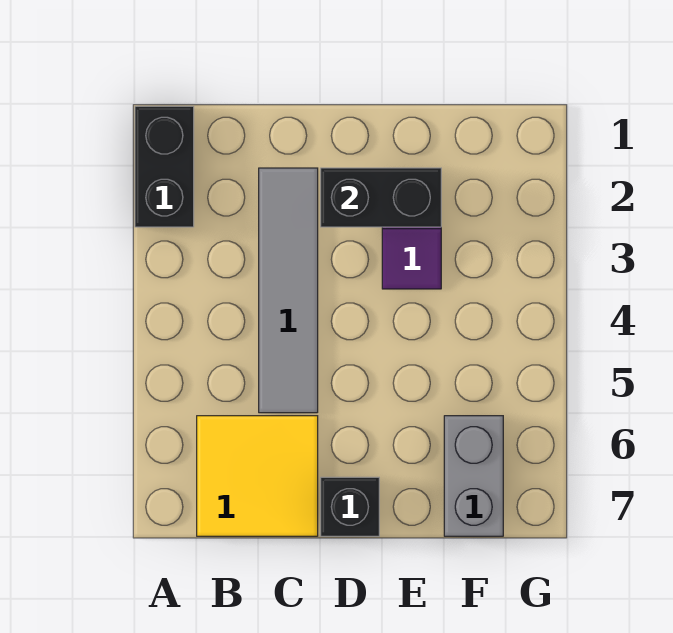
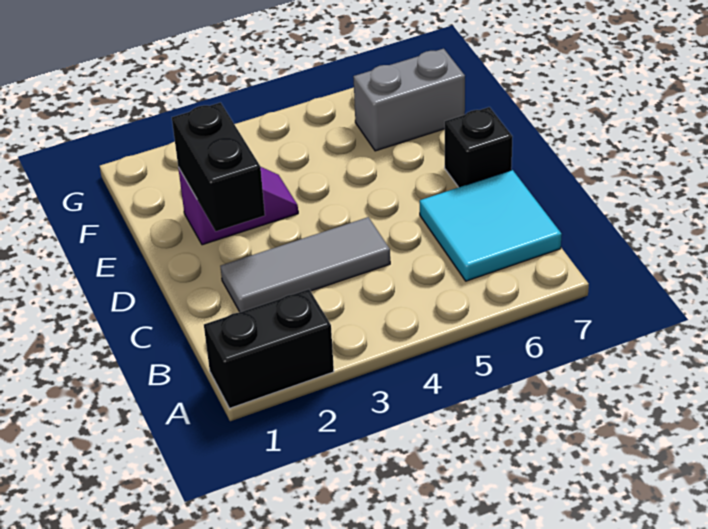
yellow tile B6:C7 level 1 -> cyan tile B6:C7 level 1
grey tile C2:C5 level 1 -> grey tile C2:C4 level 1

